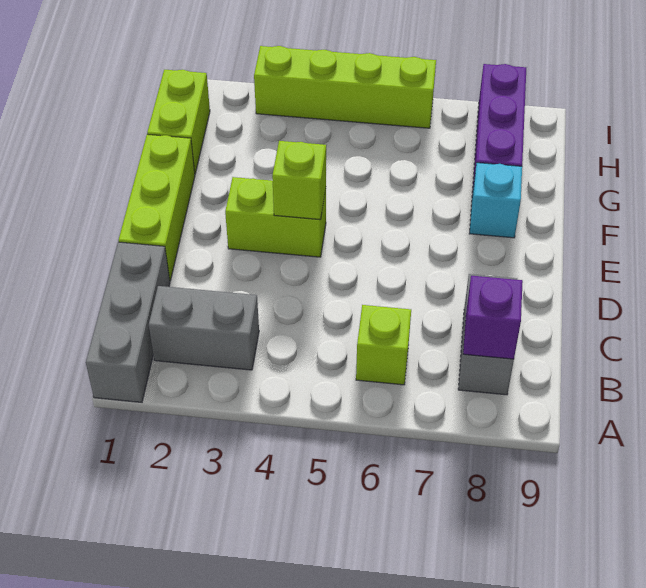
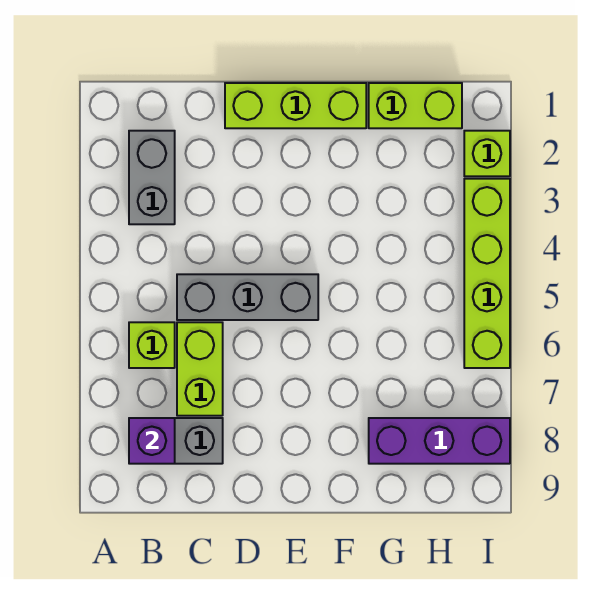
grey brick A1:C1 level 1 -> grey brick C5:E5 level 1
lime brick E3:E4 level 1 -> lime brick C6:C7 level 1
lime brick E4 level 2 -> lime brick I2 level 1
cyan brick F8 level 1 -> none

